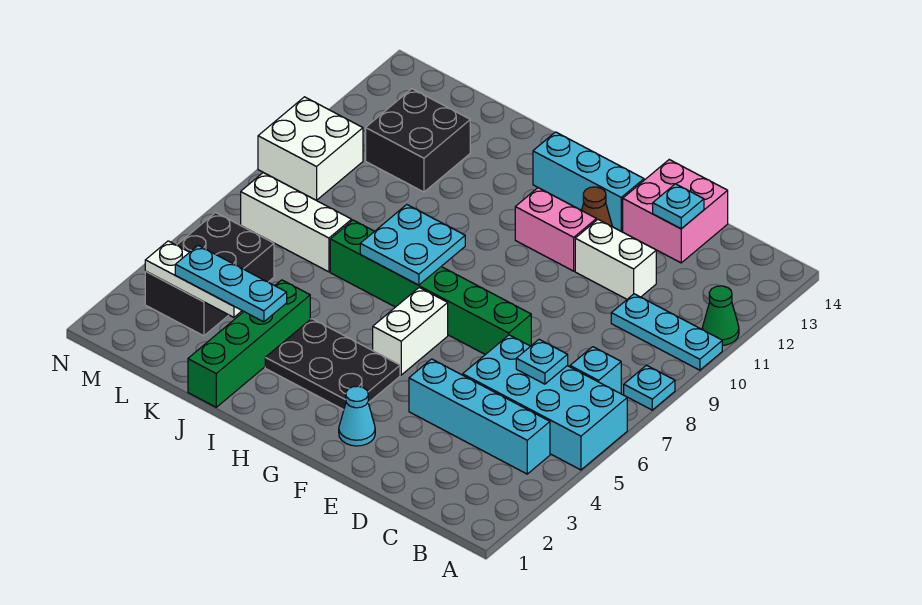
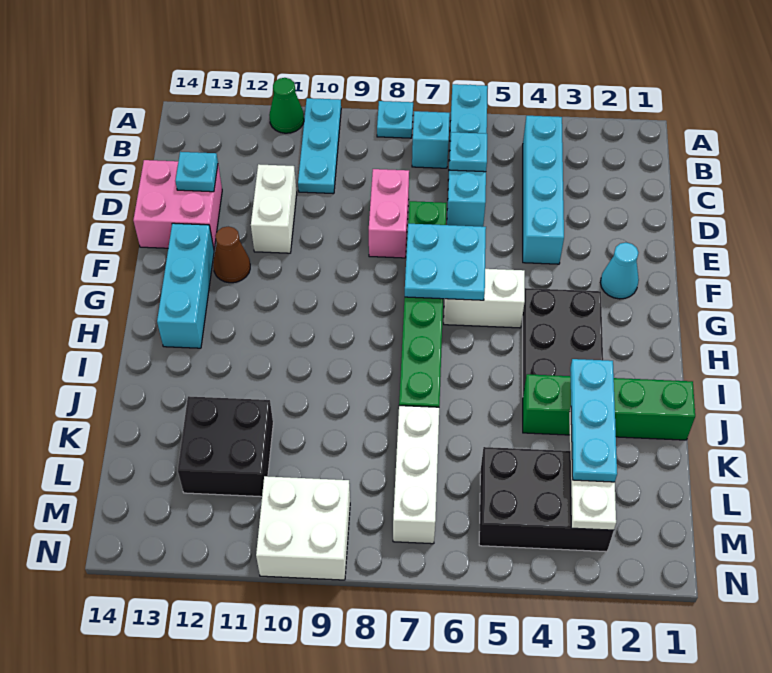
cyan brick A5:D6 level 1 -> cyan brick A6:D6 level 1
pink brick F11:G11 level 1 -> pink brick D8:E8 level 1
cyan plate H7:I8 level 2 -> cyan plate F6:G7 level 2

